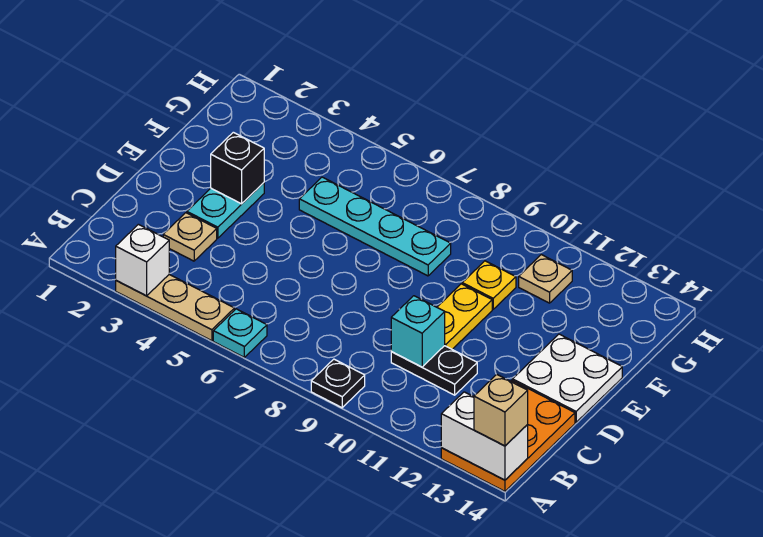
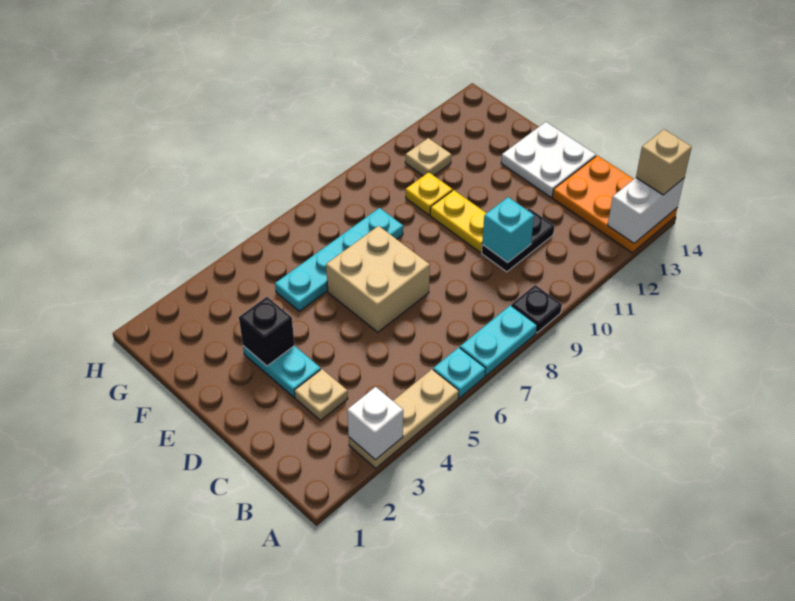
none -> cyan plate A7:A8 level 1
none -> tan brick D6:E7 level 1

